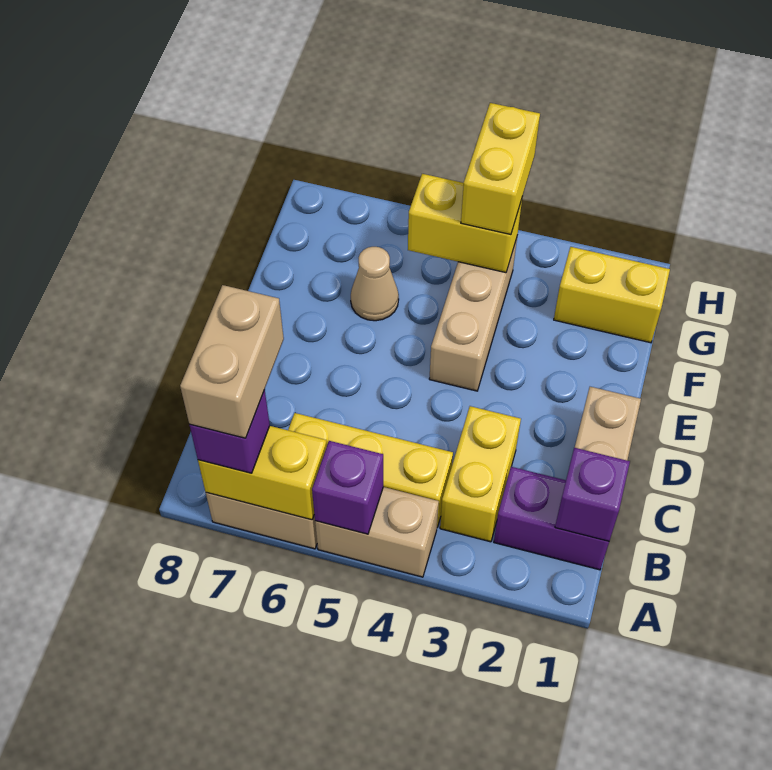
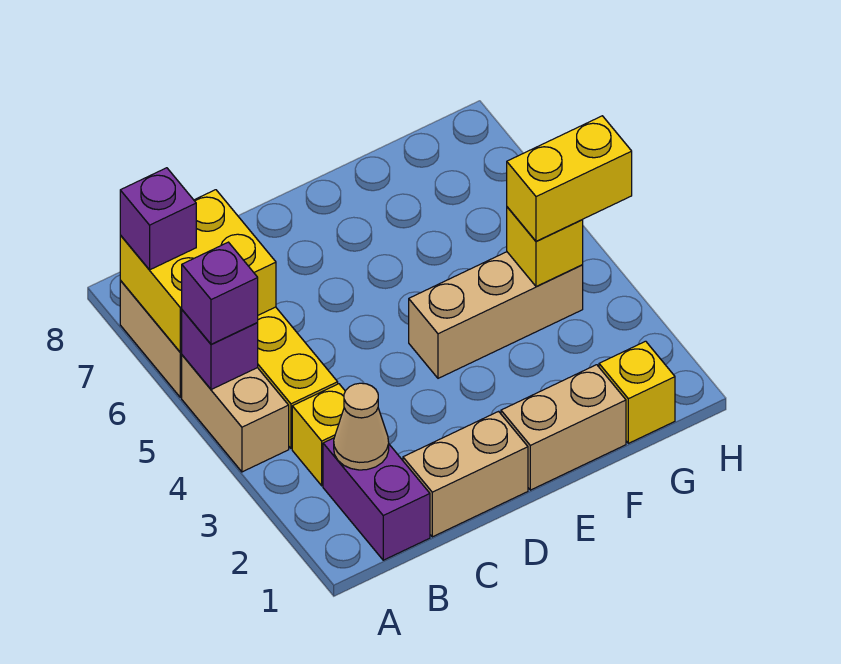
yellow brick A6:A7 level 2 -> yellow brick A6:B7 level 2
tan brick A7:B7 level 4 -> tan brick E1:F1 level 1
purple brick B1 level 2 -> purple brick A5 level 3
yellow brick B3:C3 level 1 -> yellow brick B3 level 1
tan cone F6 level 1 -> tan cone B2 level 2
yellow brick G1:G2 level 1 -> yellow brick G1 level 1
yellow brick G4:G5 level 2 -> yellow brick G4 level 2

